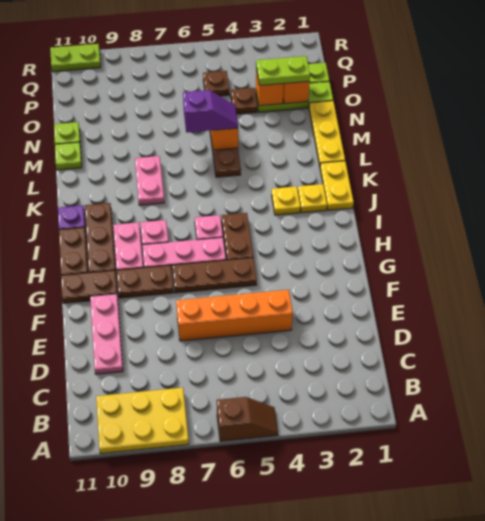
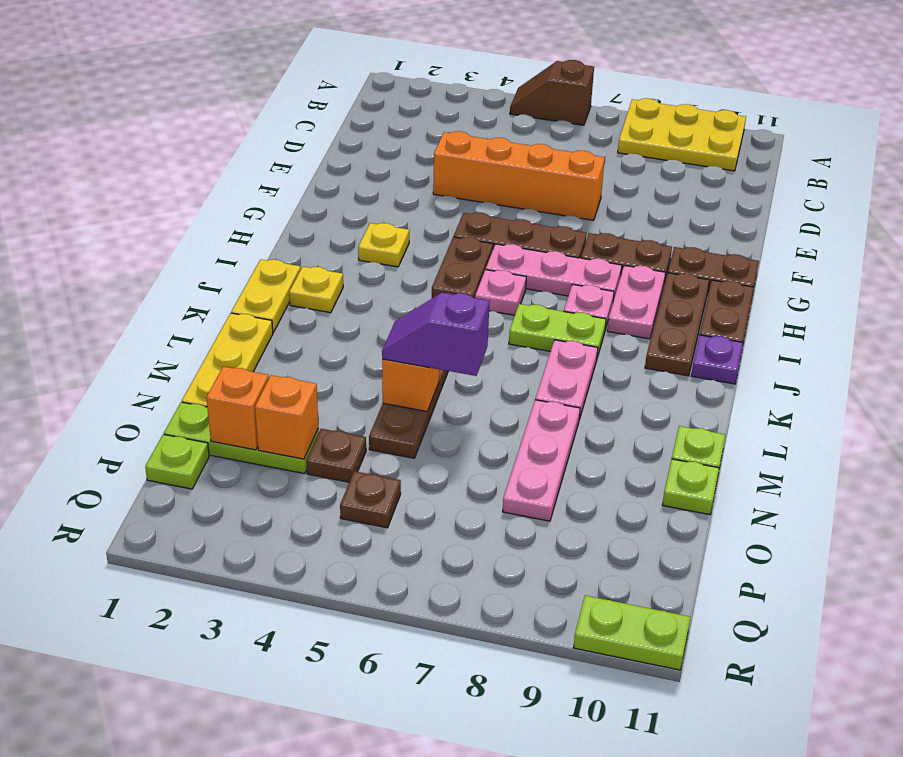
pink plate D10:F10 level 1 -> pink plate M8:O8 level 1
yellow plate J3 level 1 -> yellow plate H3 level 1
lime plate O2:O3 level 3 -> lime plate J7:J8 level 1

